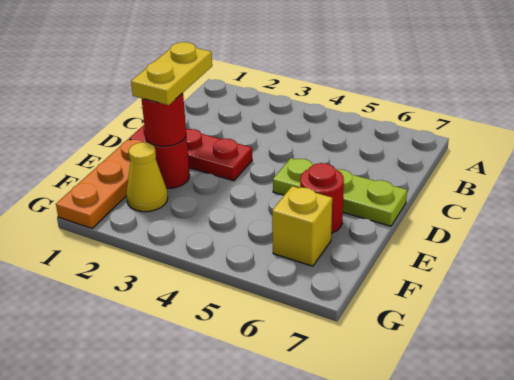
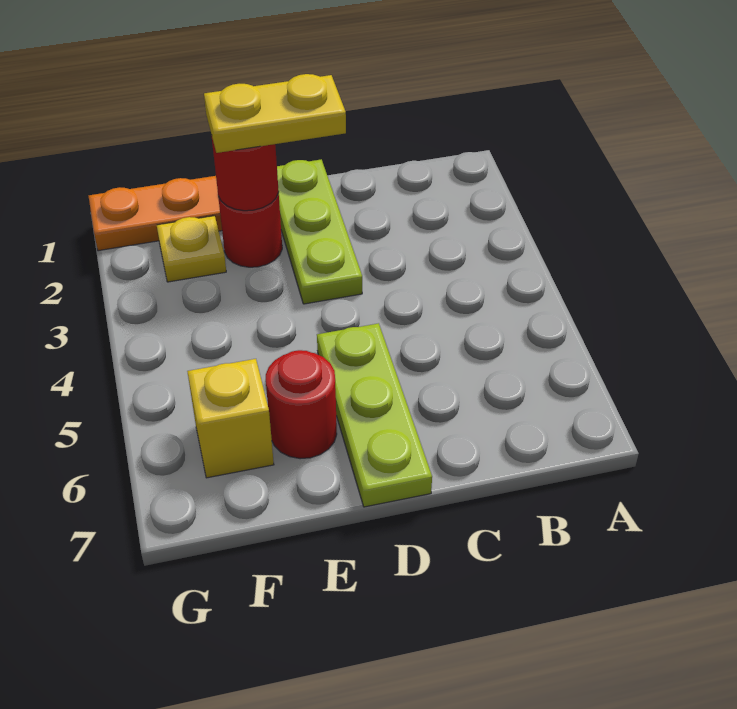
red plate D1:D3 level 1 -> lime plate D1:D3 level 1
yellow cone F2 level 1 -> yellow plate F2 level 1

